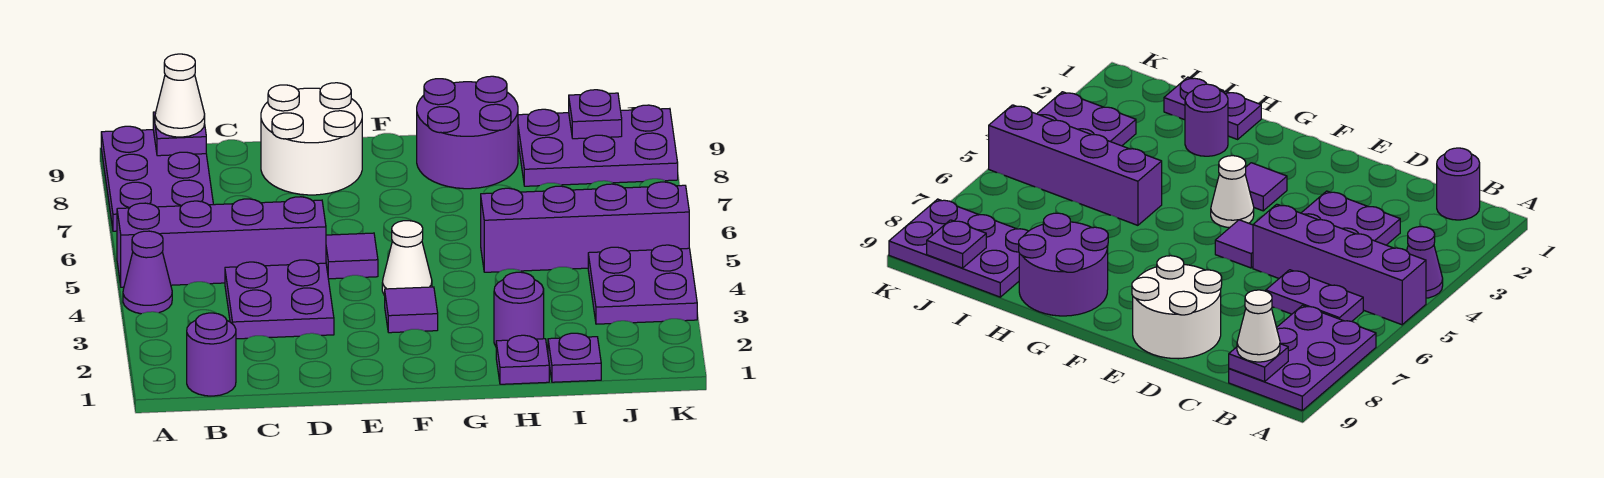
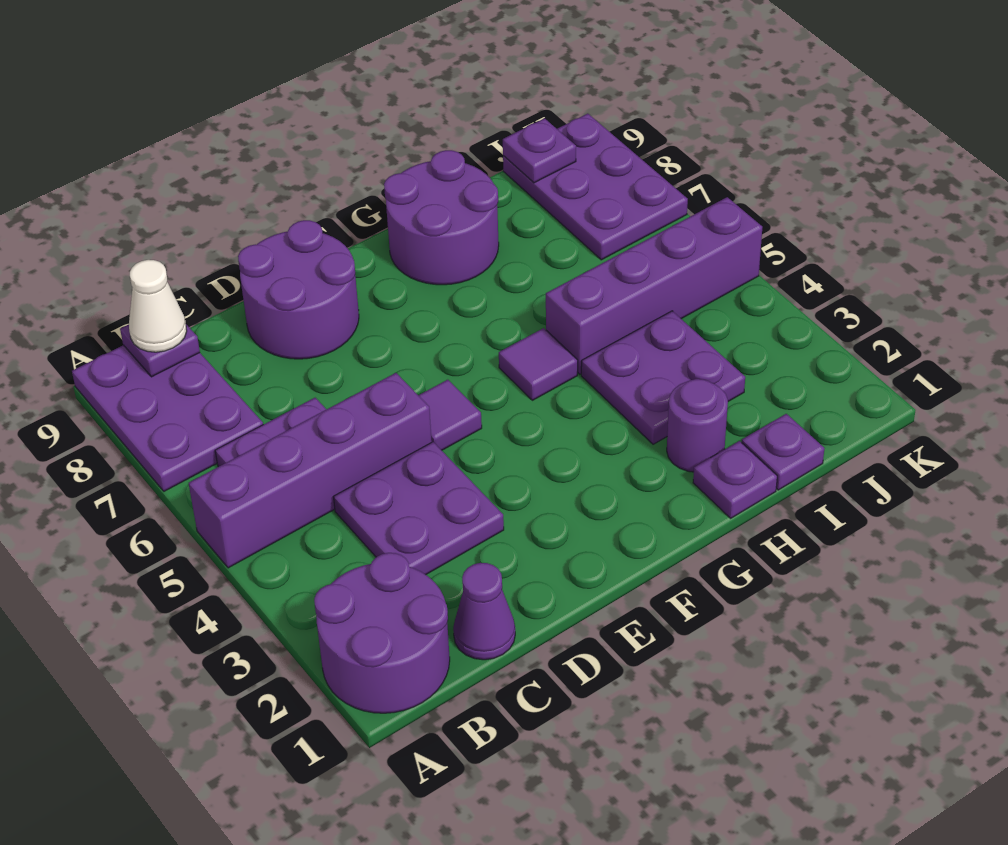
purple cone A4 level 1 -> purple cone C1 level 1
purple round brick B1 level 1 -> purple round brick A1:B2 level 1
white round brick D8:E9 level 1 -> purple round brick D8:E9 level 1
purple tile F3 level 1 -> purple tile G5 level 1
white cone F4 level 1 -> none
purple plate I8:K9 level 1 -> purple plate J7:K9 level 1
purple plate J3:K4 level 1 -> purple plate H3:I4 level 1

